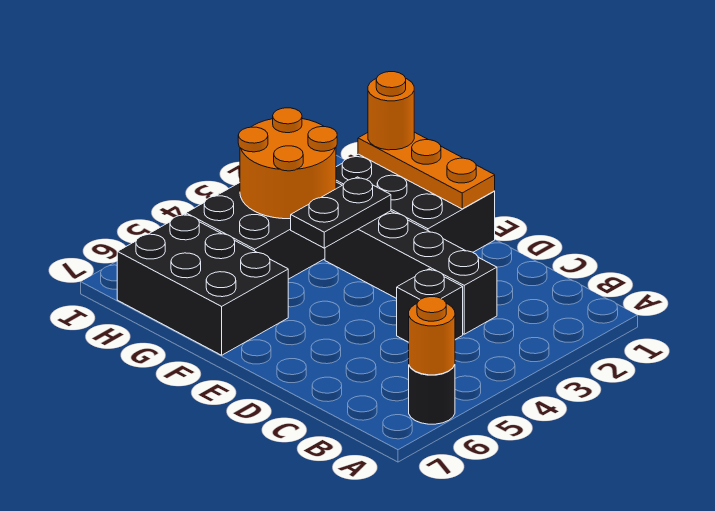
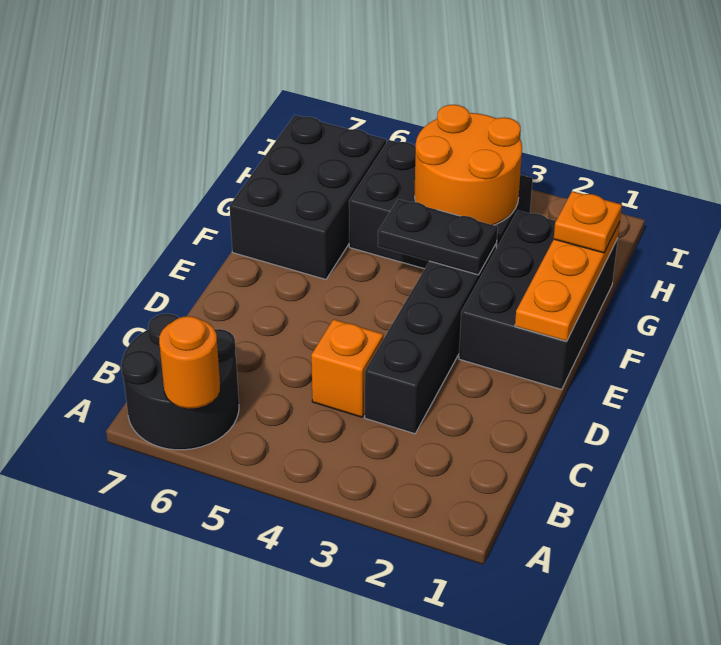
black round brick A6 level 1 -> black round brick A6:B7 level 1
black brick C4 level 1 -> orange brick C4 level 1
orange round brick G1 level 3 -> orange plate G1 level 3

